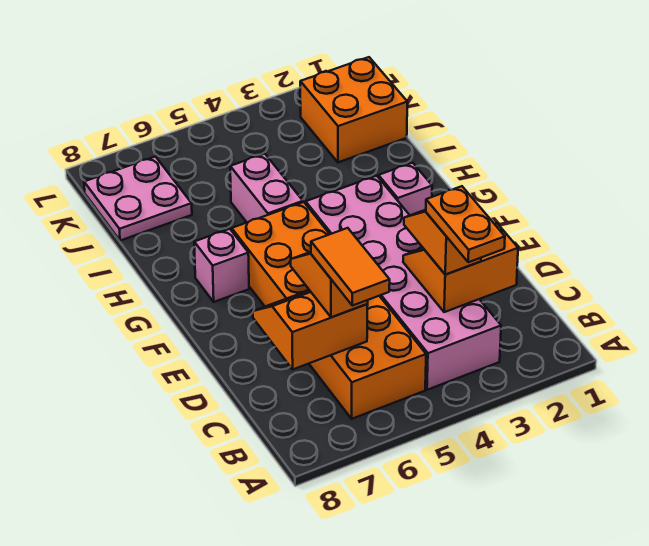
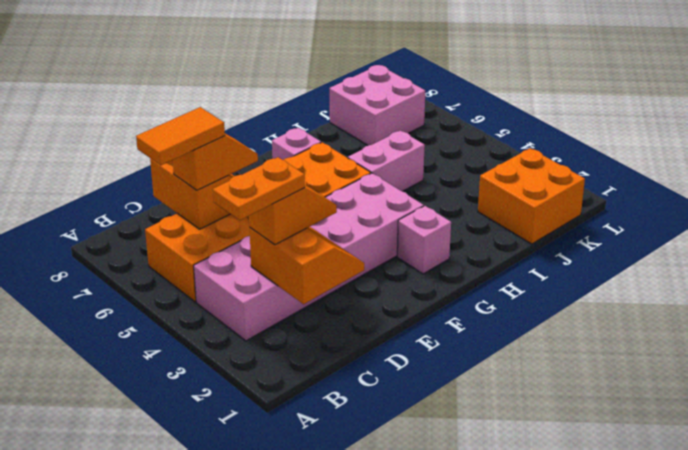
pink plate J7:K8 level 1 -> pink brick J7:K8 level 1

